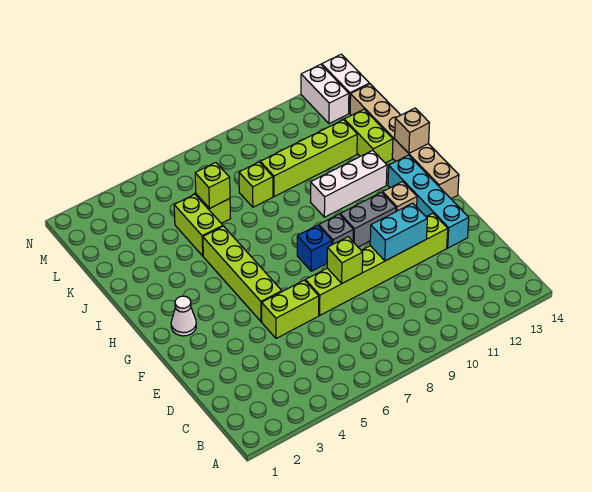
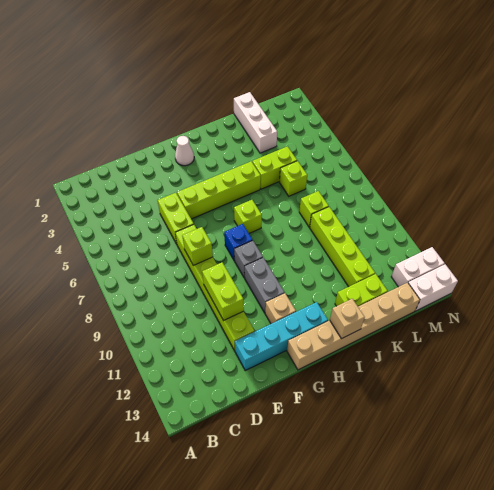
cyan brick E10:E11 level 2 -> lime brick E10:E11 level 2
white brick I10:I12 level 1 -> white brick K1:K3 level 1
lime brick K6 level 2 -> lime brick H7 level 1

